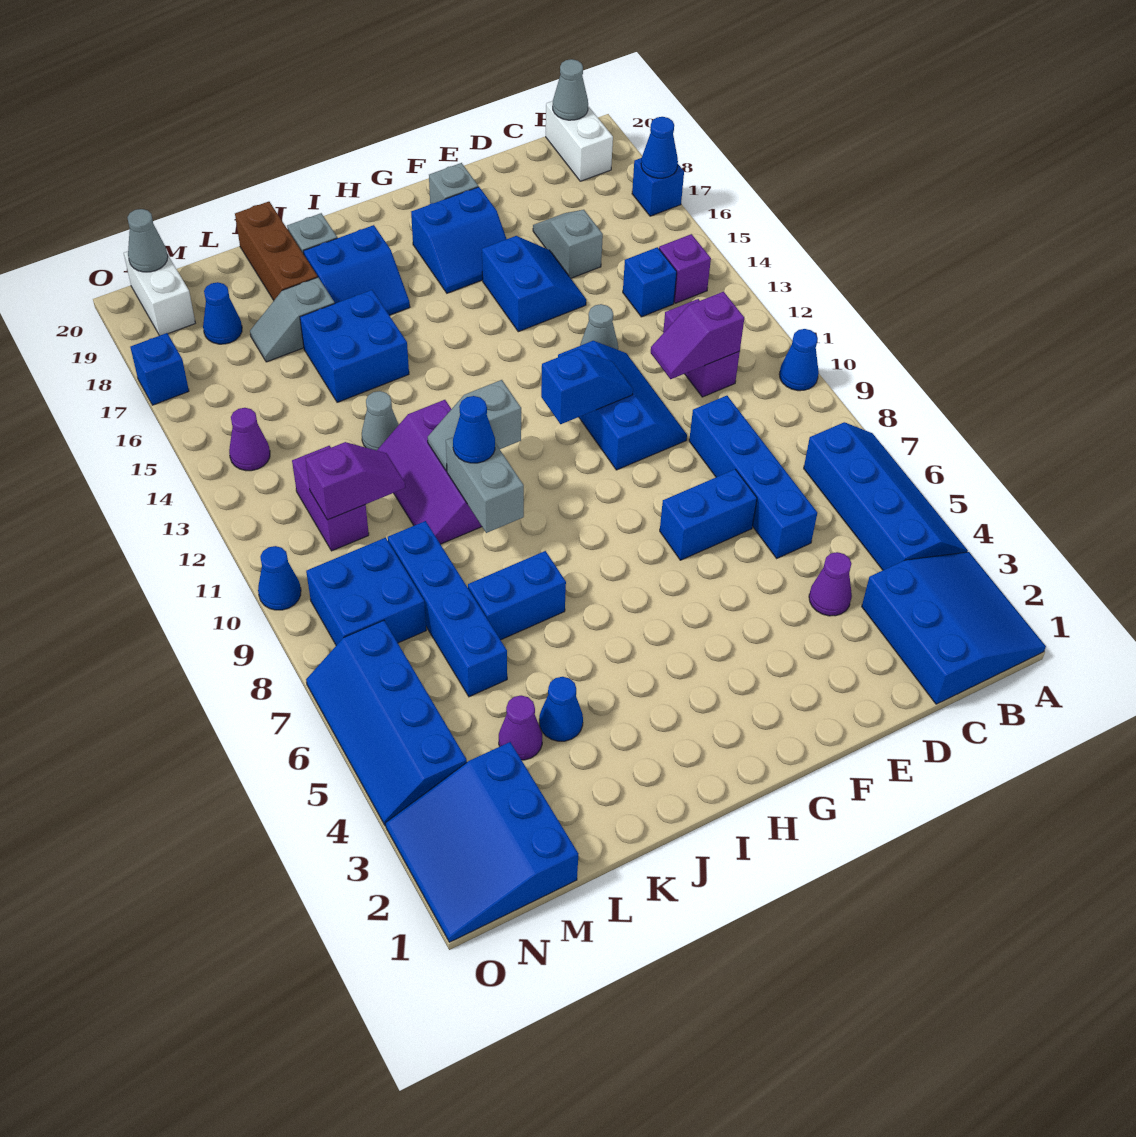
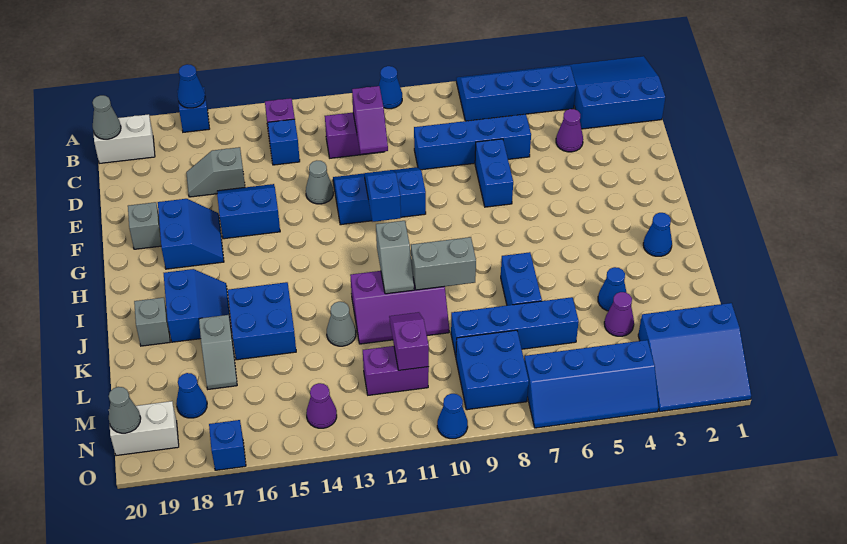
blue cone J10 level 3 -> blue cone I2 level 1
brown brick K18:K20 level 1 -> none

